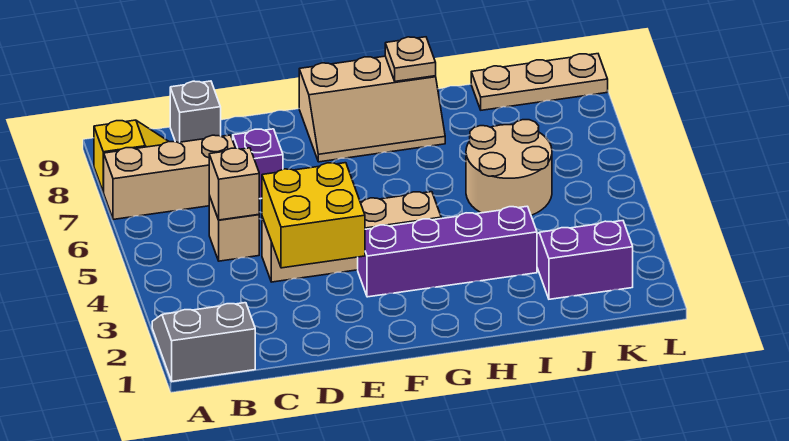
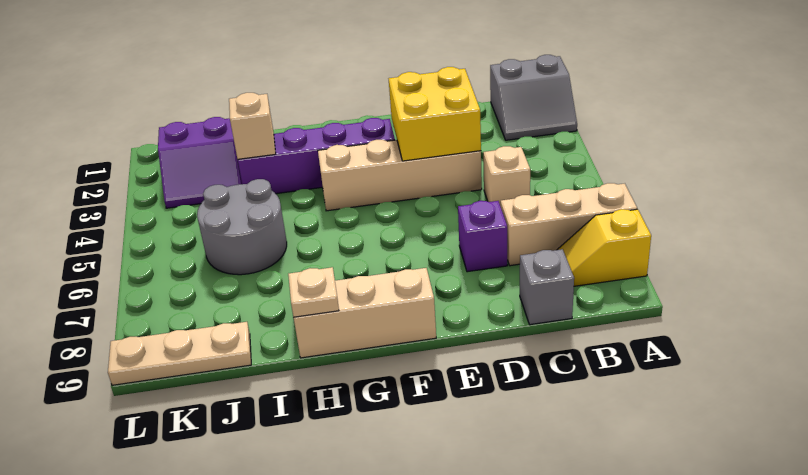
tan brick C5 level 2 -> tan brick I3 level 2
tan round brick I5:J6 level 1 -> grey round brick I5:J6 level 1

